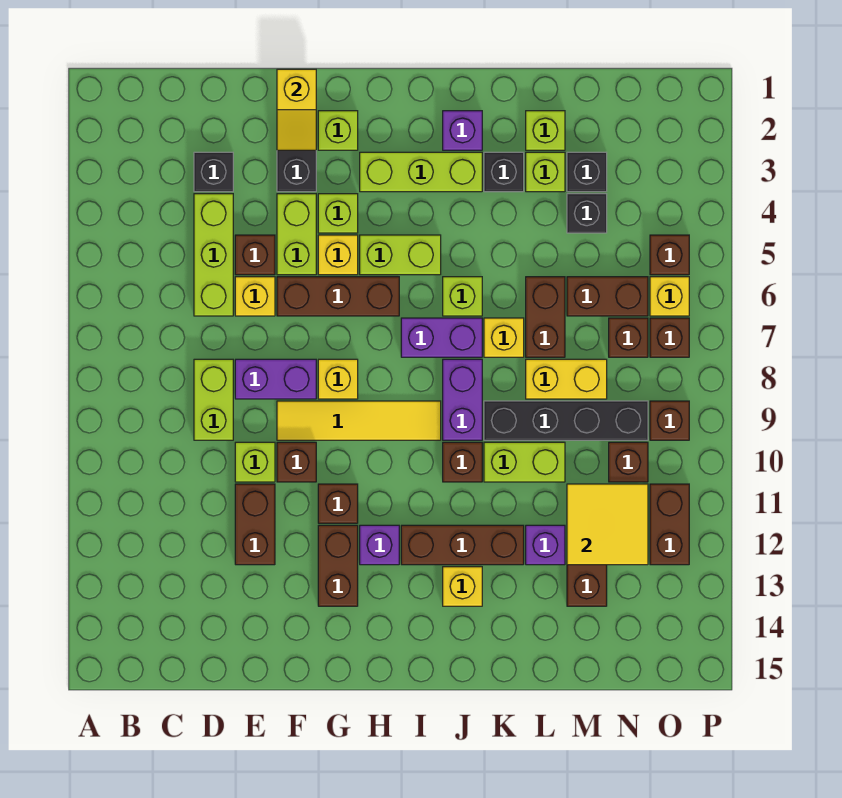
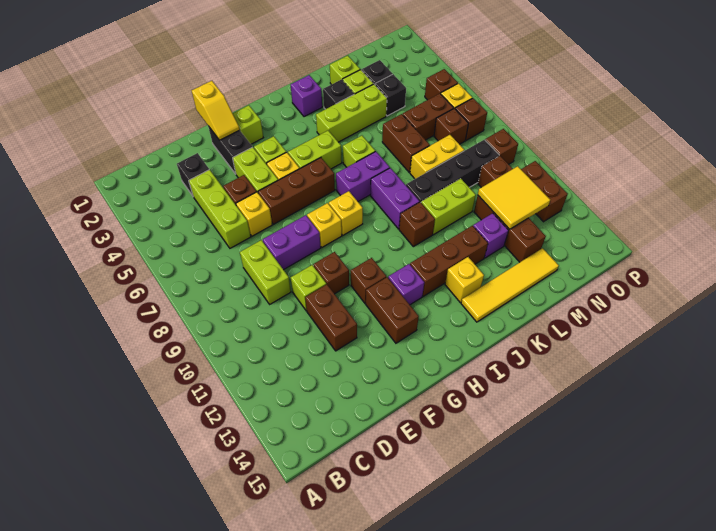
yellow tile F9:I9 level 1 -> yellow tile J14:M14 level 1
lime brick H3:J3 level 1 -> lime brick J4:L4 level 1
yellow brick K7 level 1 -> yellow brick H8 level 1

